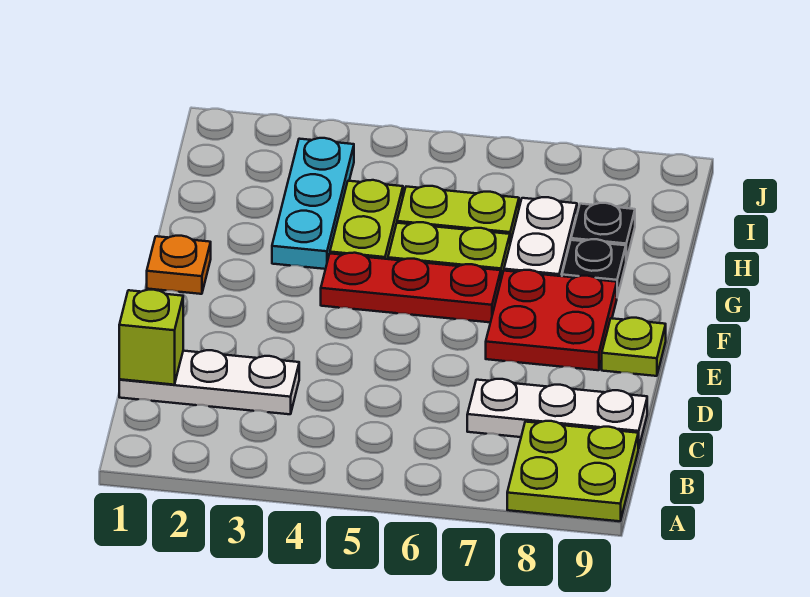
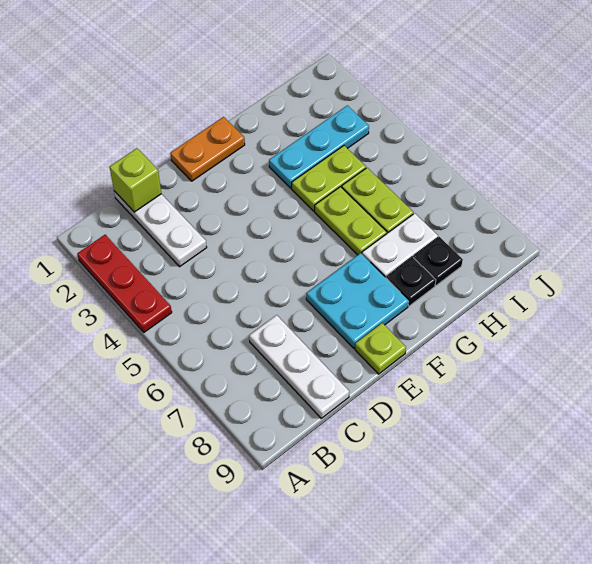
lime plate A8:B9 level 1 -> none
red plate E7:F8 level 1 -> cyan plate E7:F8 level 1
orange plate F1 level 1 -> orange plate E1:F1 level 1
red plate F4:F6 level 1 -> red plate A2:A4 level 1

